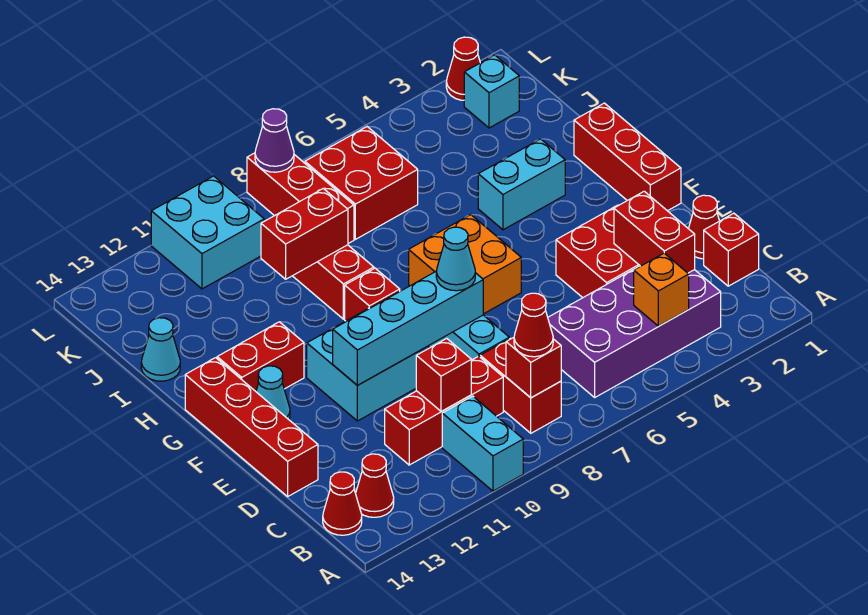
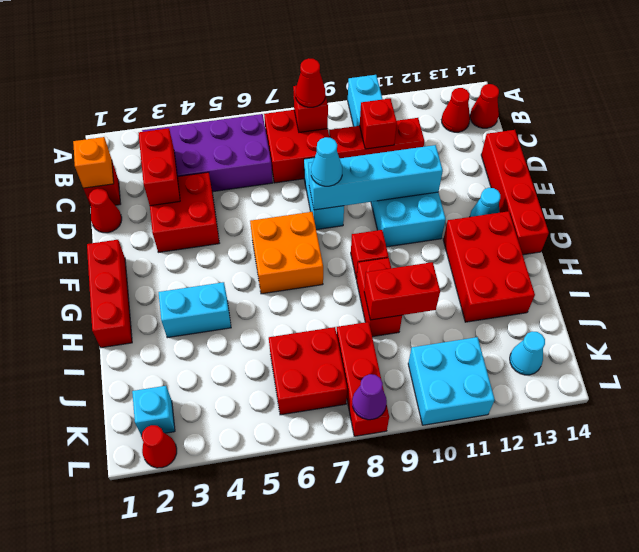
orange brick B4 level 2 -> orange brick C1 level 2
red brick B8:C8 level 1 -> red brick B7:C8 level 1
red brick G12:G13 level 1 -> red brick G12:I13 level 1
cyan cone I14 level 1 -> cyan cone K13 level 1

